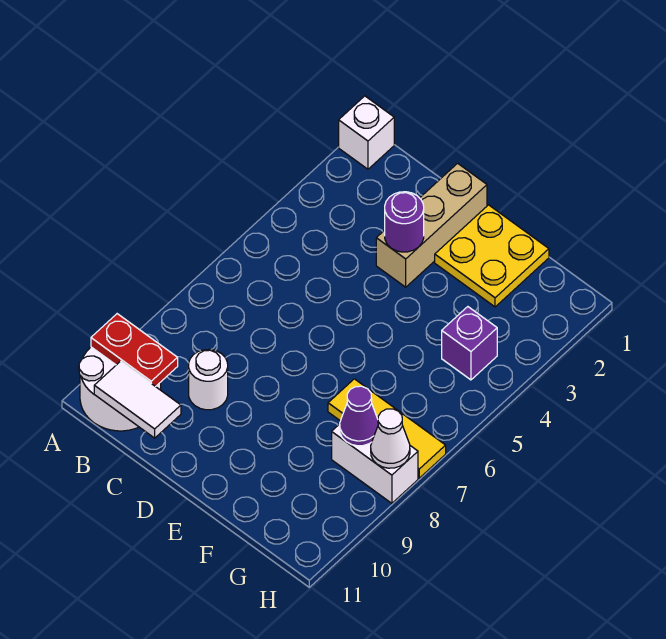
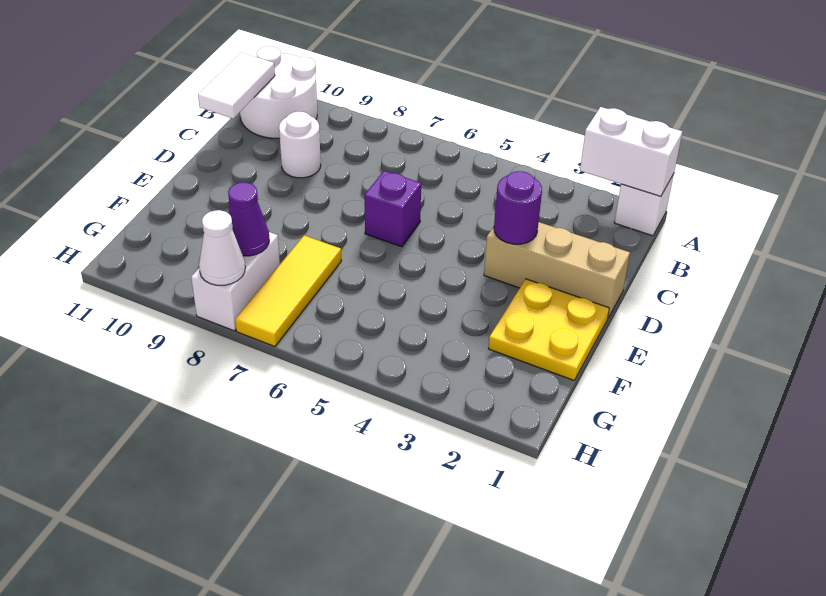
none -> white brick A1:A2 level 2
red plate A10:B10 level 2 -> none
purple brick G4 level 1 -> purple brick D6 level 1

